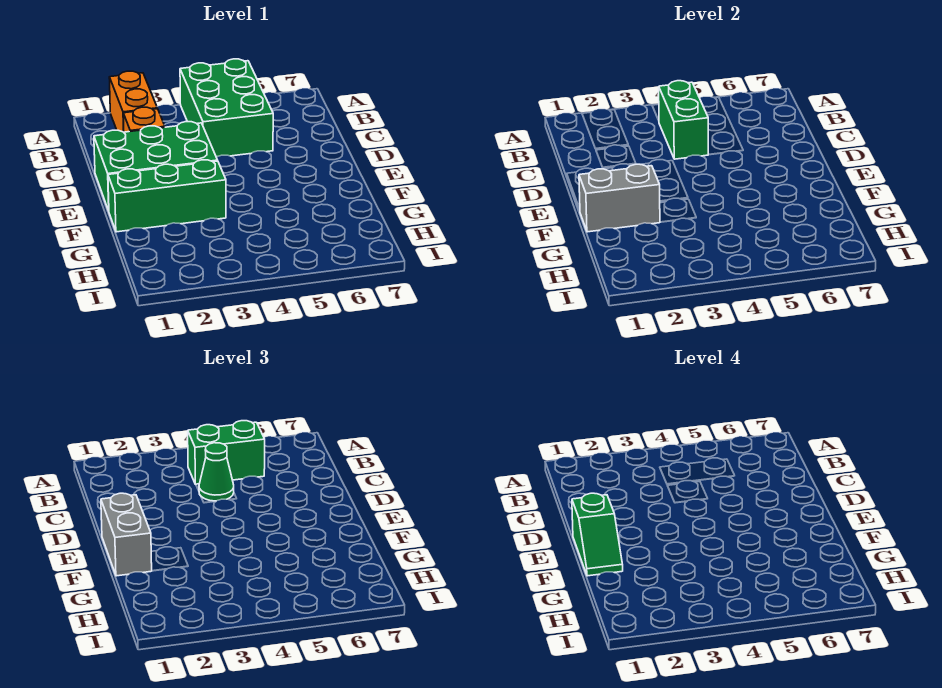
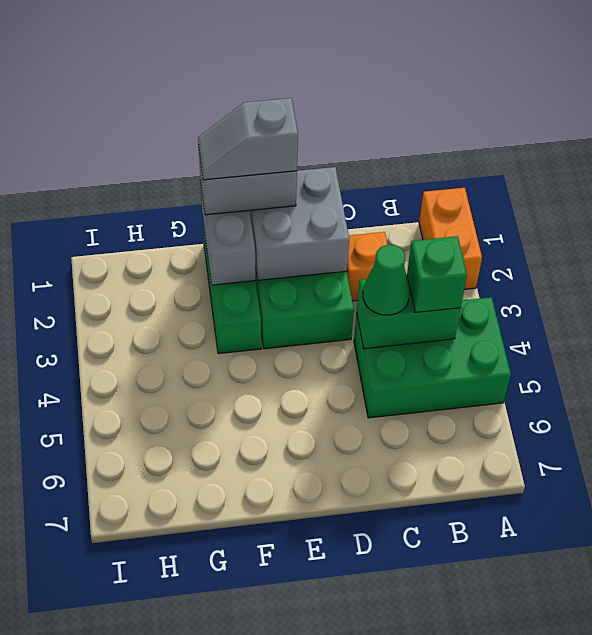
orange brick A2:B2 level 1 -> orange brick A1:A2 level 1
green brick B4:B5 level 3 -> green brick B4 level 3
none -> grey brick D1:E2 level 2
green slope E1:F1 level 4 top E -> grey slope E1:F1 level 4 top E

